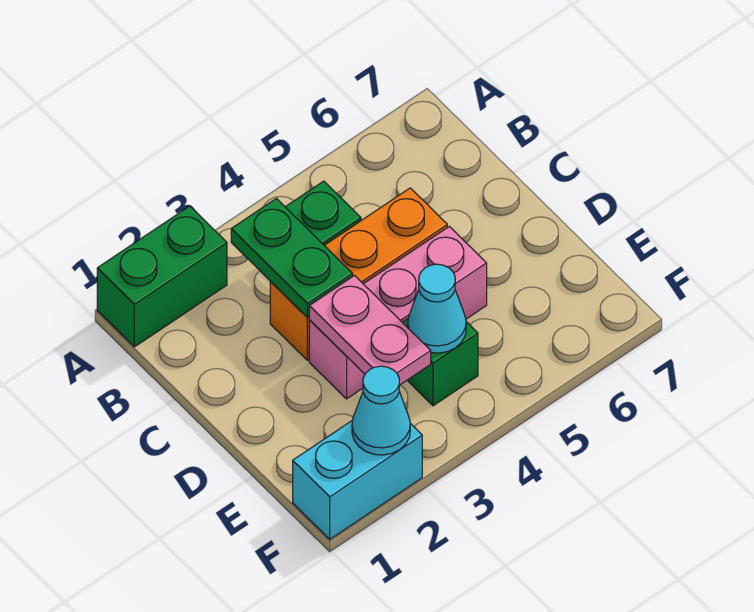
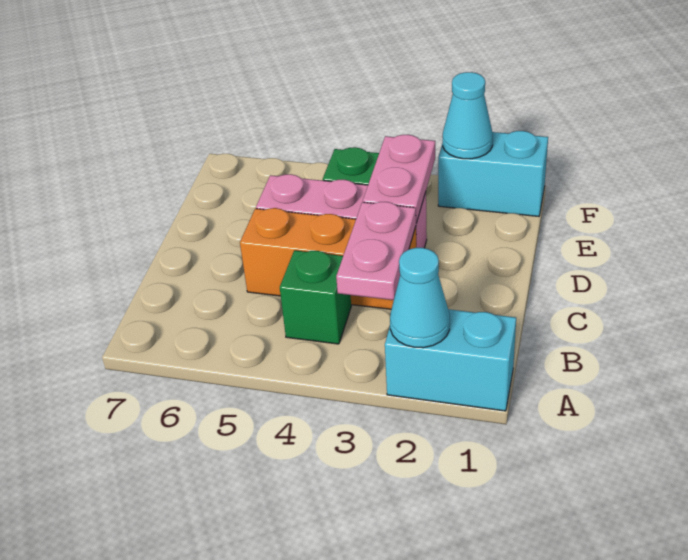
green brick A1:A2 level 1 -> cyan brick A1:A2 level 1
green plate B3:C3 level 2 -> pink plate B3:C3 level 2
cyan cone E4 level 2 -> cyan cone A2 level 2

